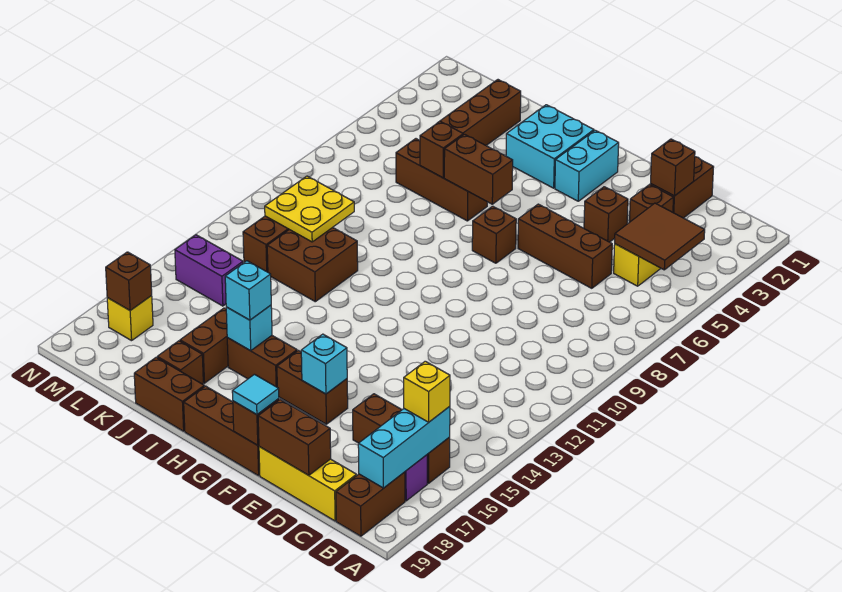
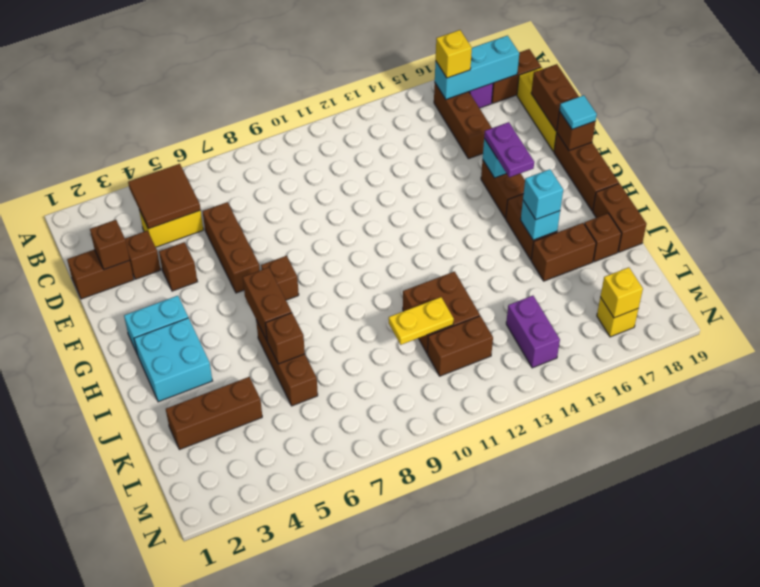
none -> purple plate F16:G16 level 3
yellow plate K10:L11 level 2 -> yellow plate K10:K11 level 2
brown brick M17 level 2 -> yellow brick M17 level 2

